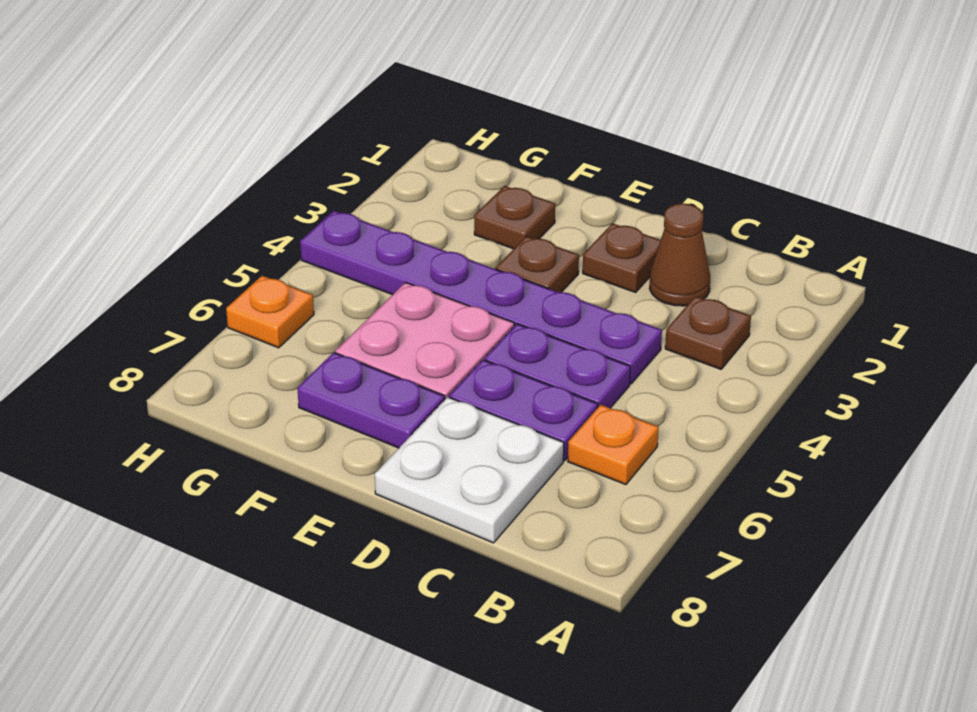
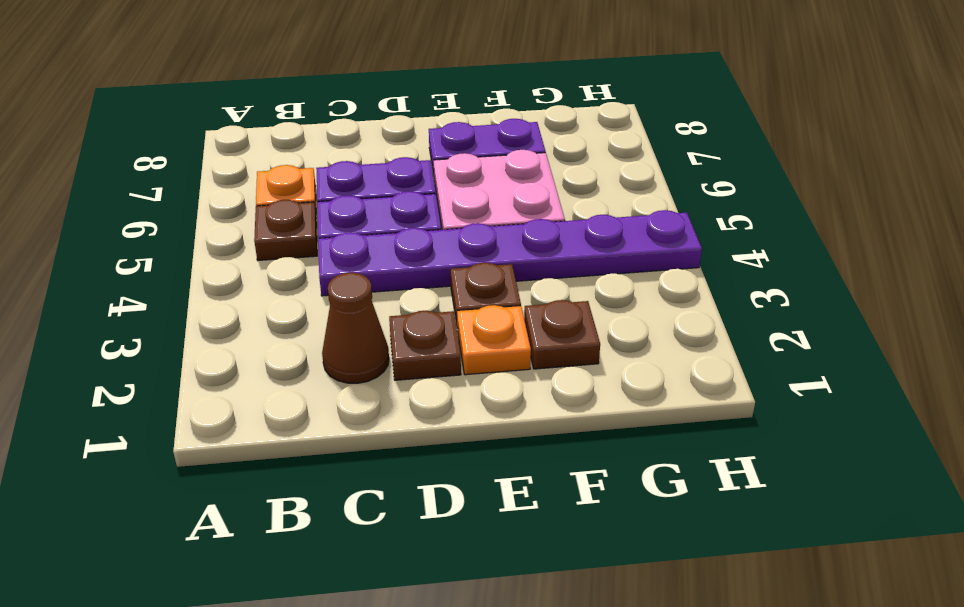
brown plate B3 level 1 -> brown plate B5 level 1
white plate C7:D8 level 1 -> none
orange plate H6 level 1 -> orange plate E2 level 1

